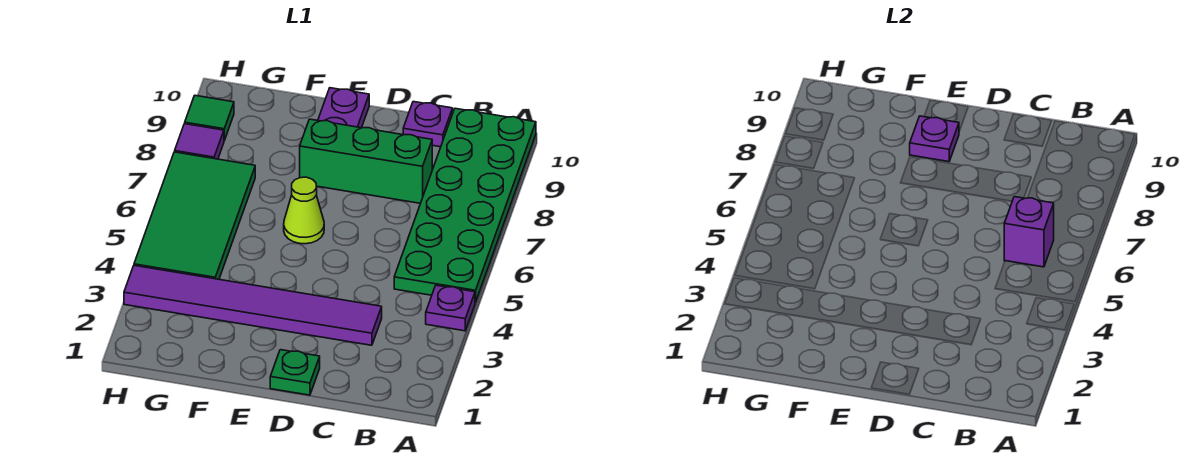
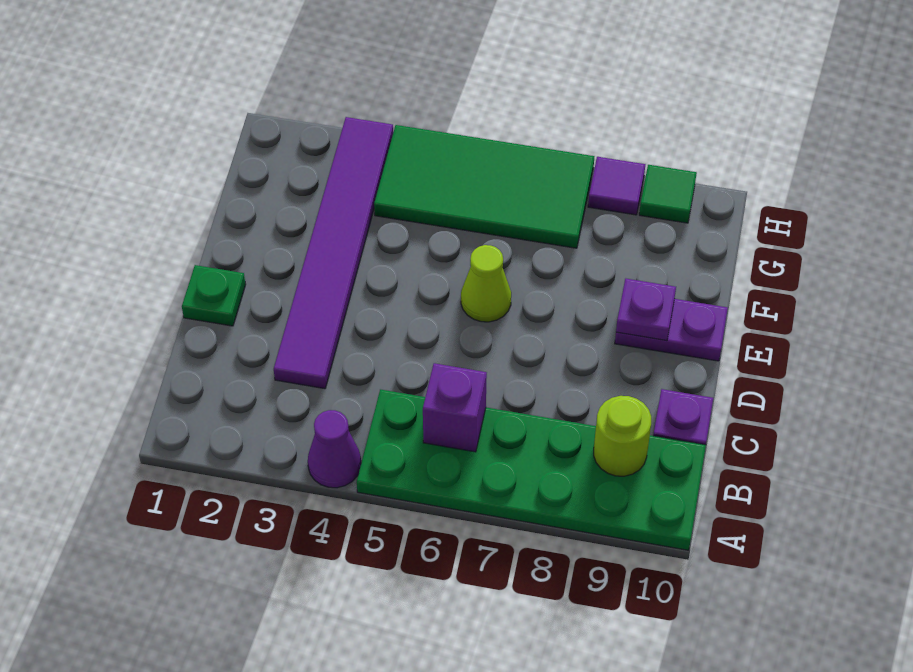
purple plate A4 level 1 -> purple cone A4 level 1
none -> lime round brick B9 level 2
green brick C8:E8 level 1 -> none

